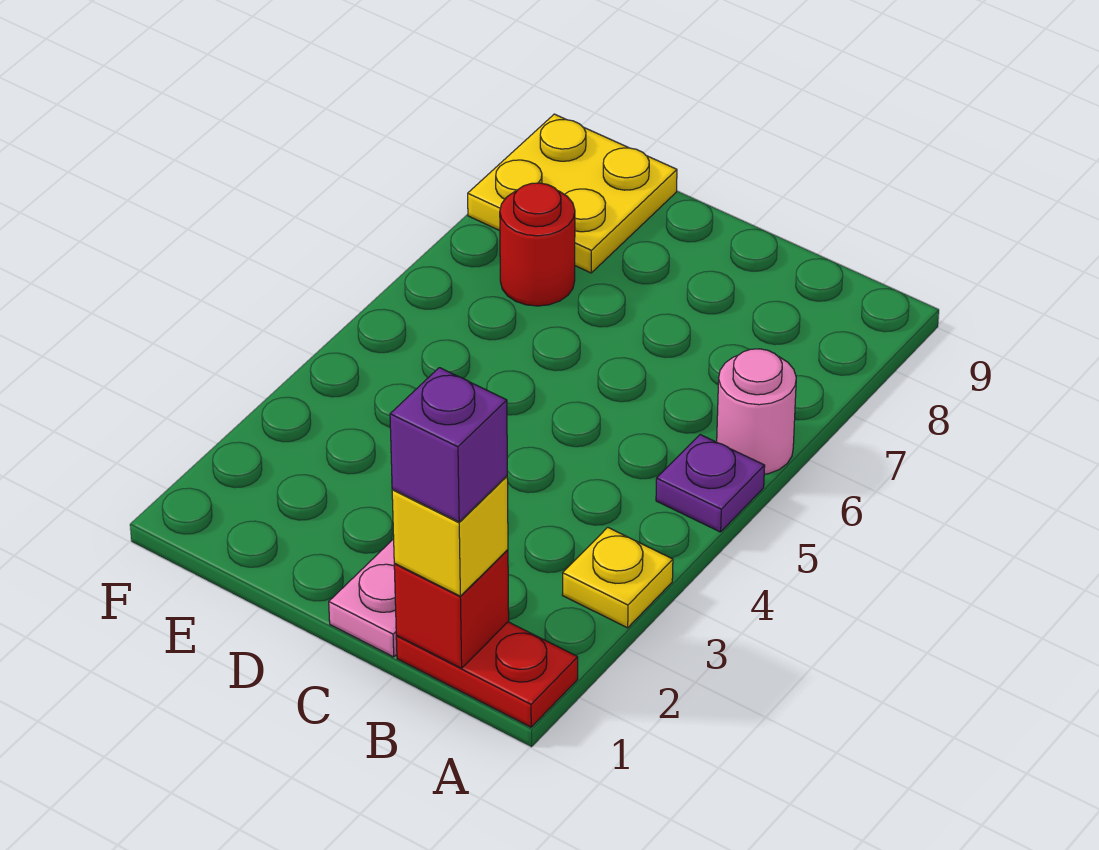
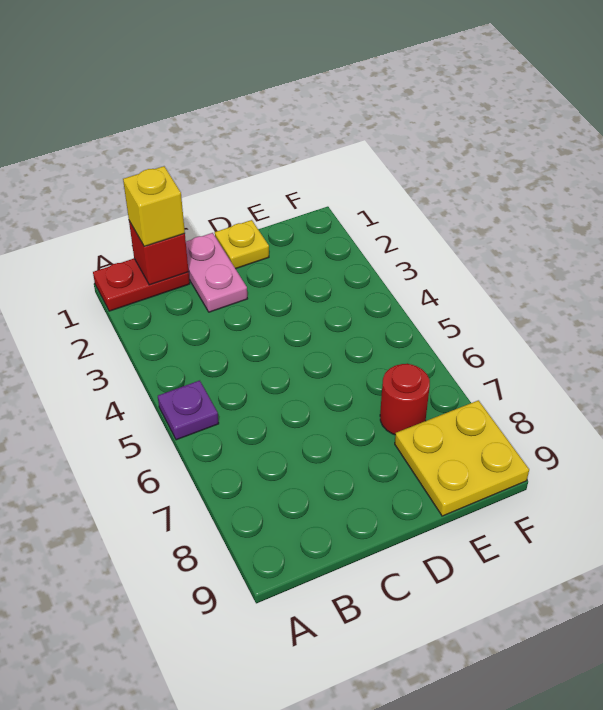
yellow plate A3 level 1 -> yellow plate D1 level 1
pink round brick A6 level 1 -> none
purple brick B1 level 4 -> none

